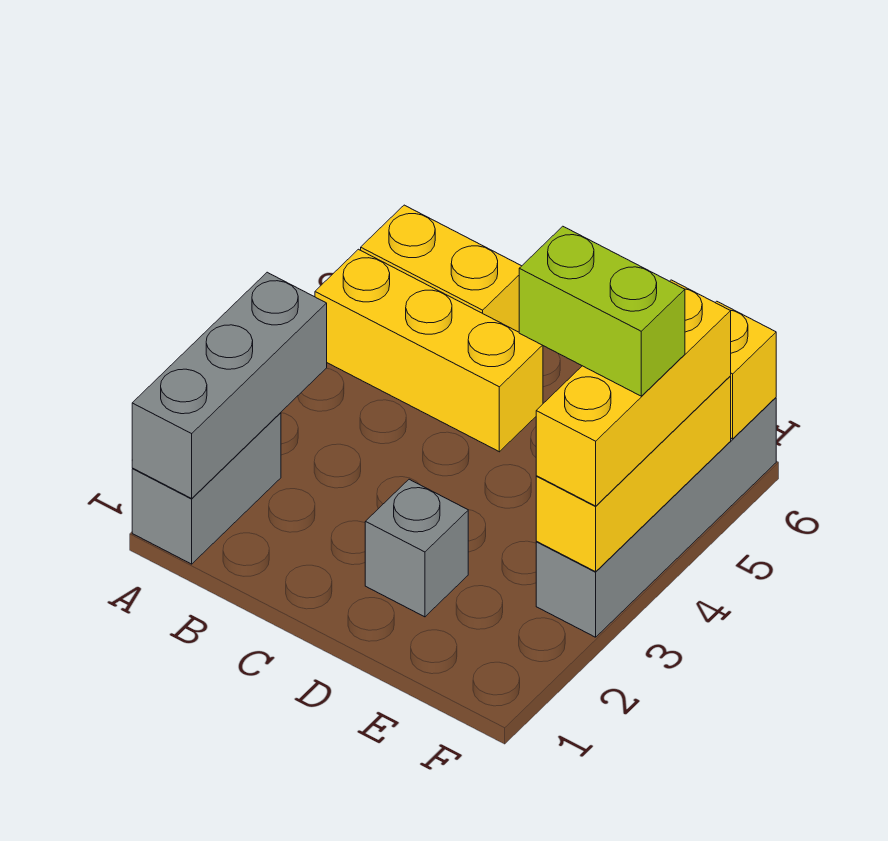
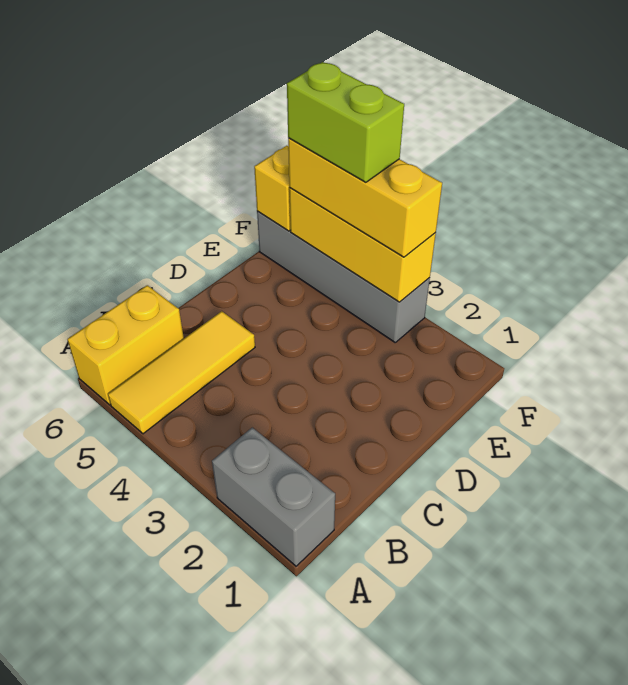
grey brick A1:A3 level 2 -> none
yellow brick A5:C5 level 1 -> yellow tile A5:C5 level 1
grey brick D2 level 1 -> none
lime brick E4:F4 level 4 -> lime brick F4:F5 level 4

